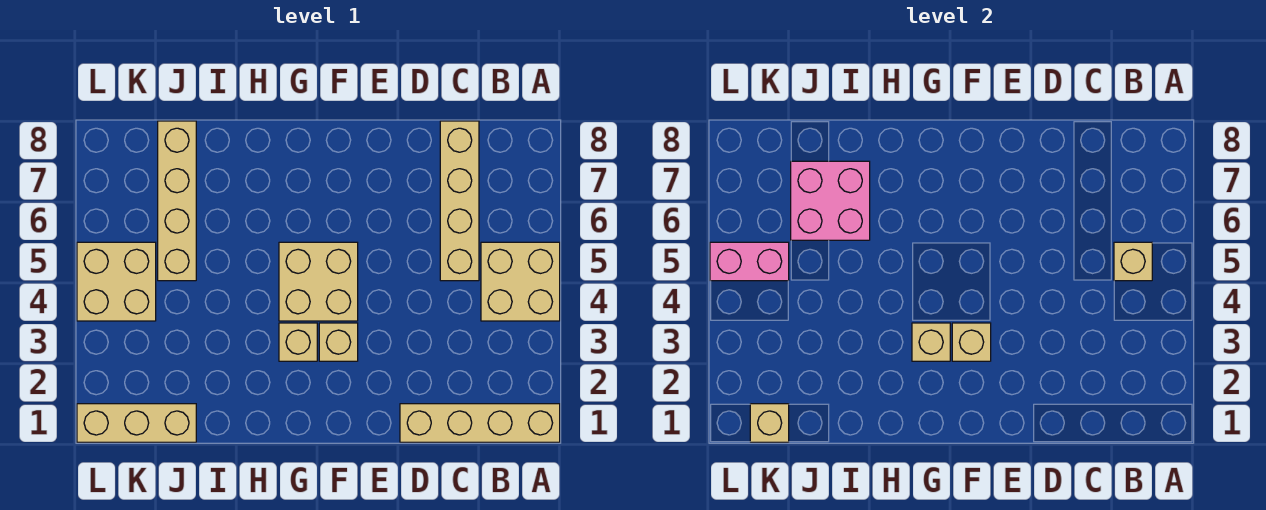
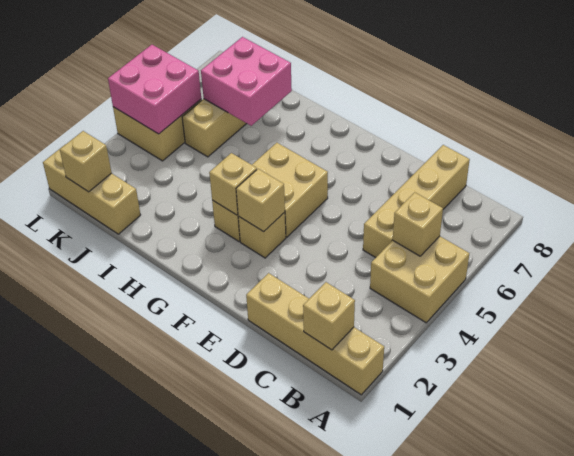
none -> tan brick B1 level 2
pink brick K5:L5 level 2 -> pink brick K4:L5 level 2

